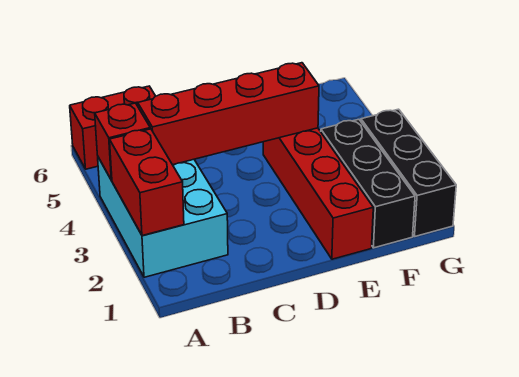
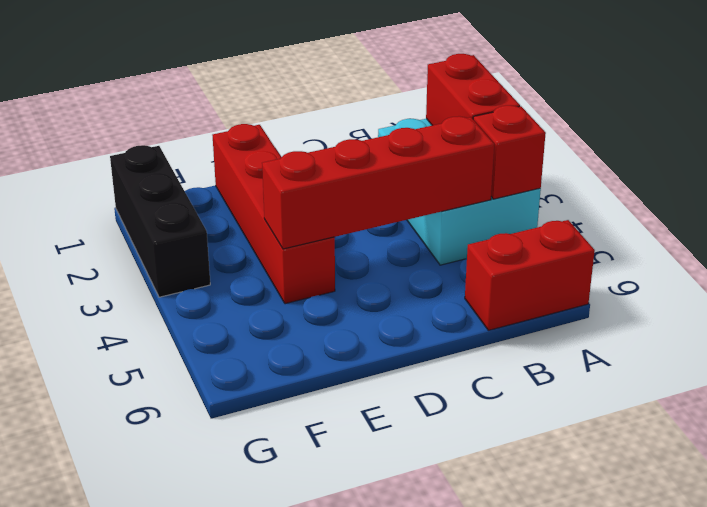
black brick F1:F3 level 1 -> none

